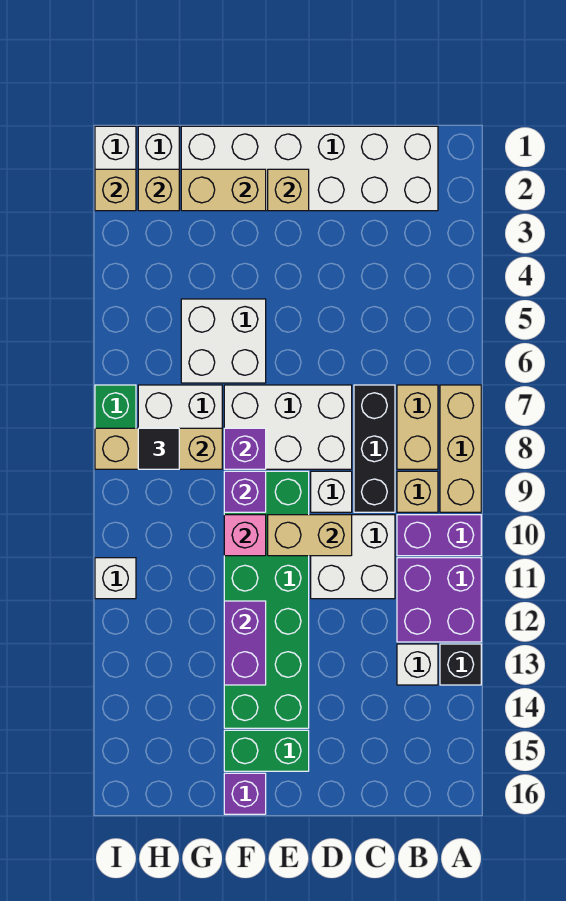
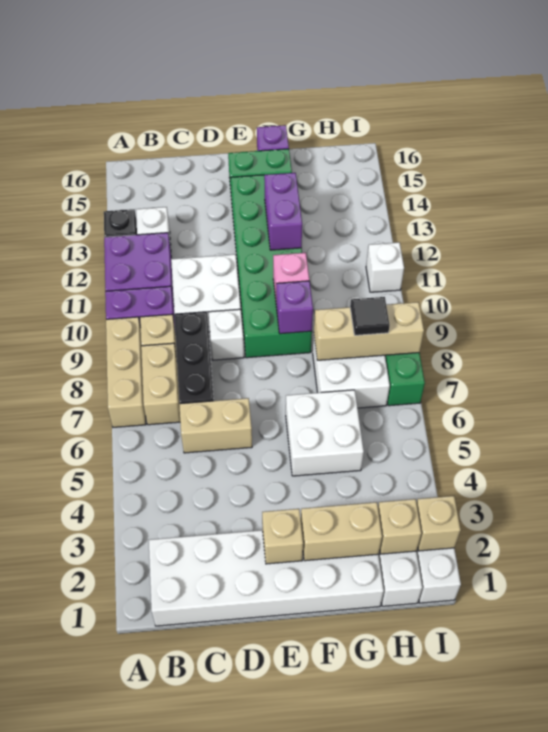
white brick D7:F8 level 1 -> none
tan brick D10:E10 level 2 -> tan brick C6:D6 level 1
purple brick F8 level 2 -> none

